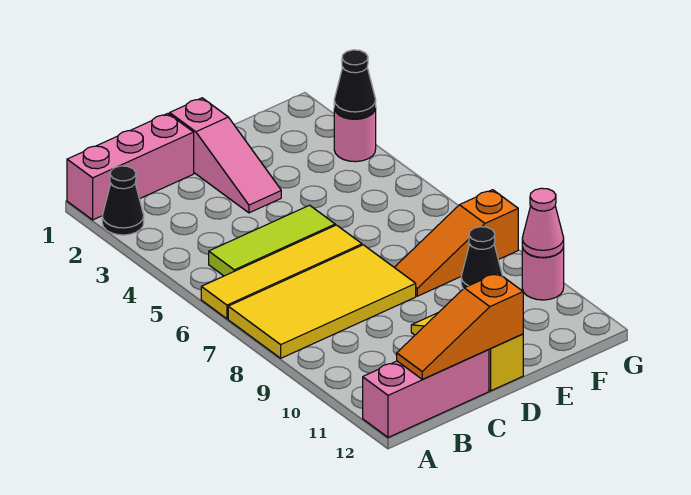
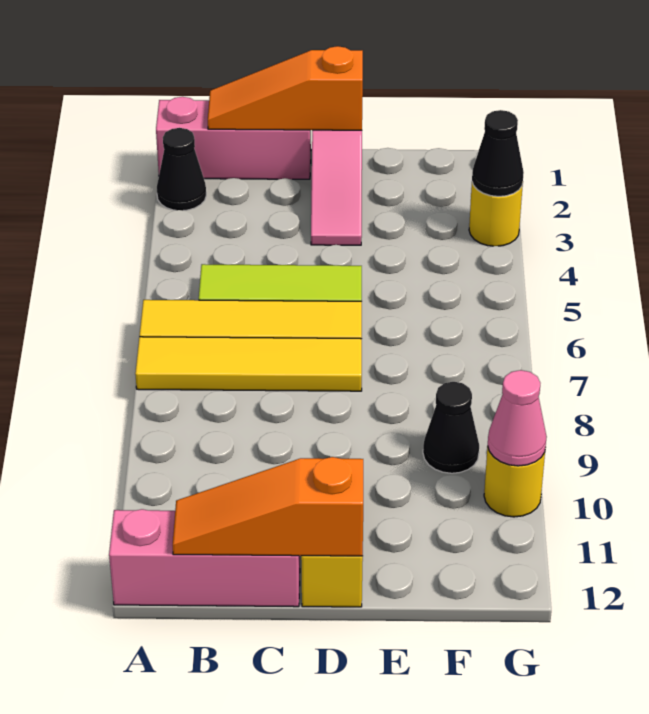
yellow tile A7:D8 level 1 -> yellow tile A7:D7 level 1
orange slope E8:G8 level 1 top G -> orange slope B1:D1 level 2 top D
pink round brick G3 level 1 -> yellow round brick G3 level 1
pink round brick G10 level 1 -> yellow round brick G10 level 1

